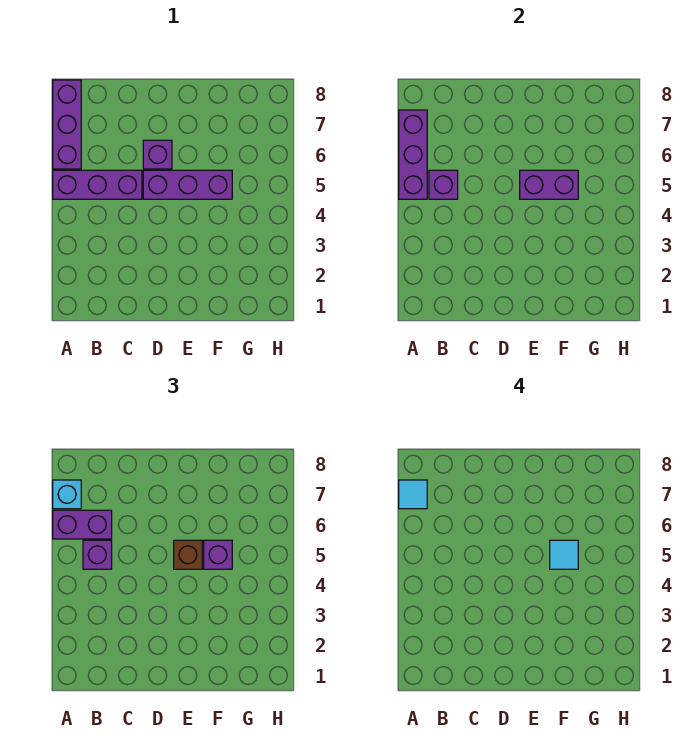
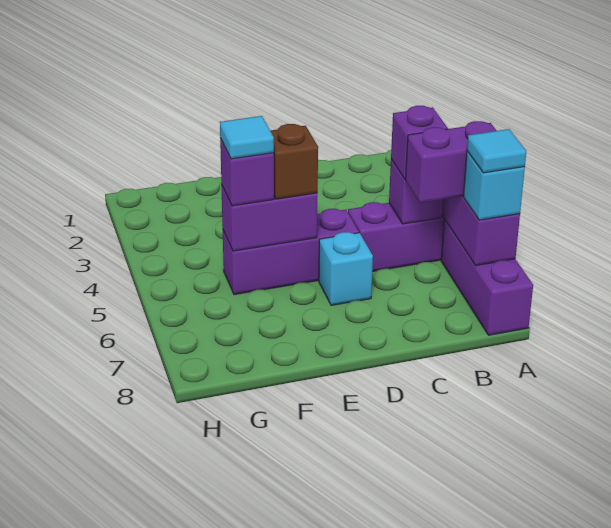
purple brick D6 level 1 -> cyan brick D6 level 1

